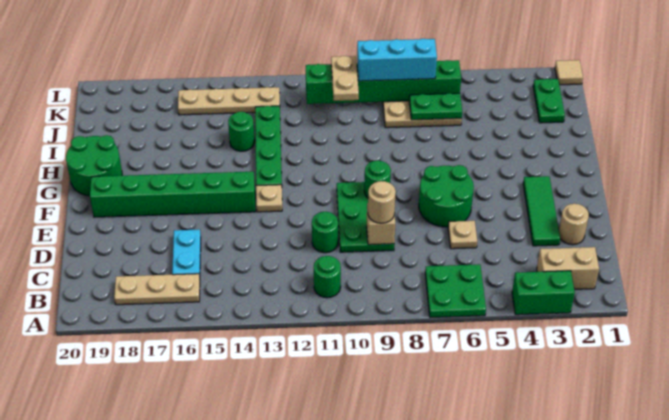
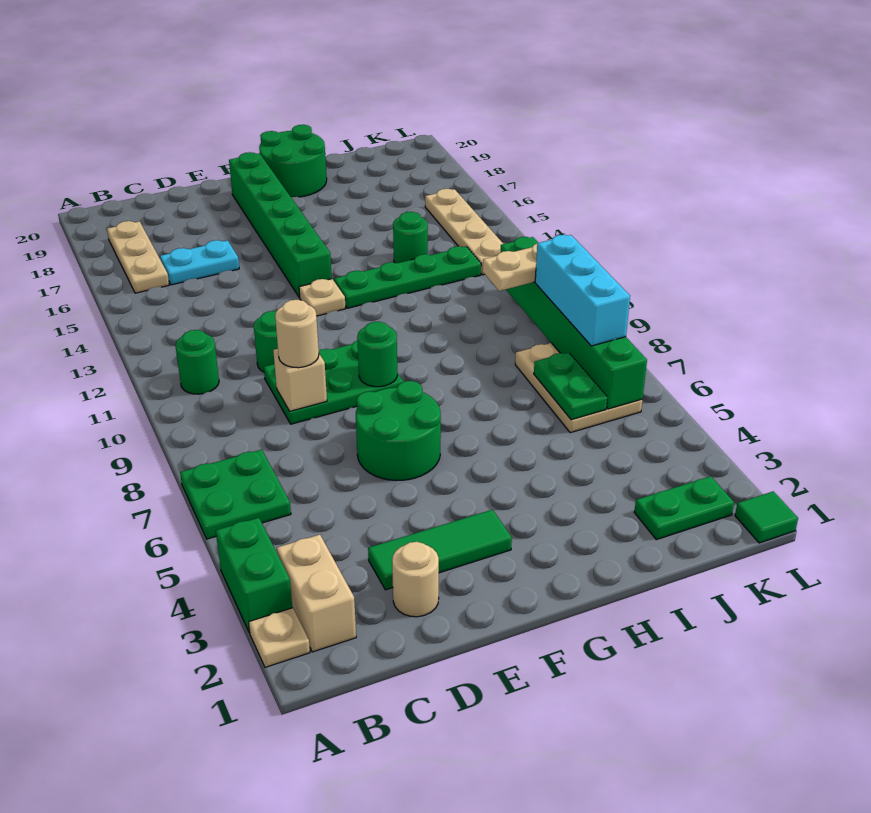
tan plate D6 level 1 -> tan plate A2 level 1
tan tile L1 level 1 -> green tile L1 level 1

